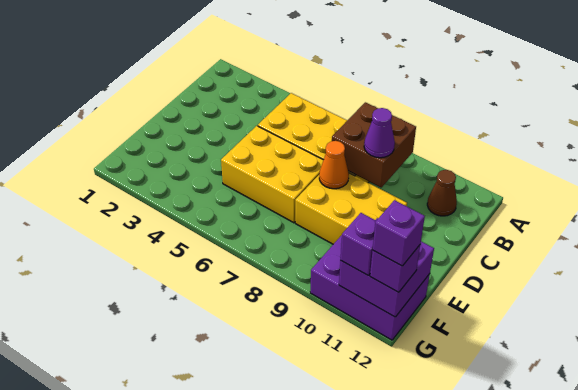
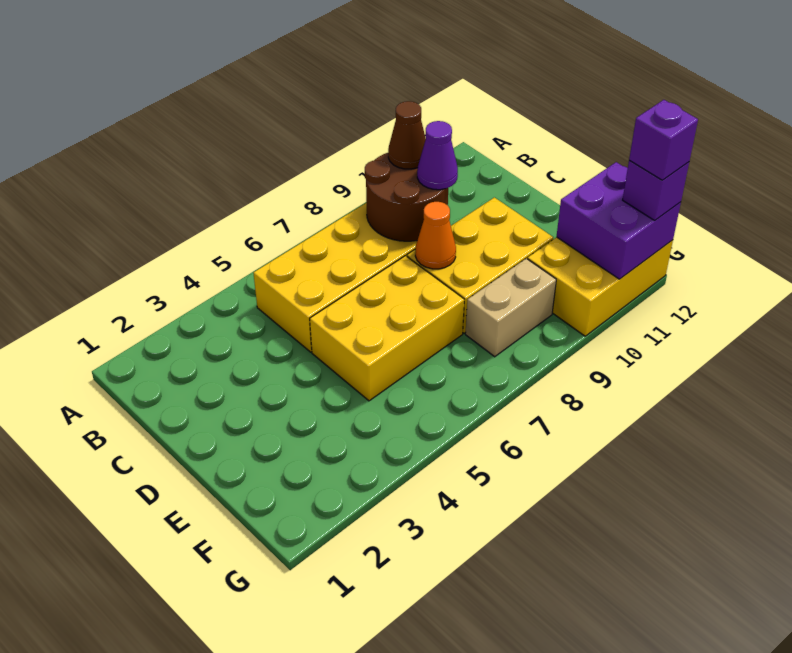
brown brick B8:C9 level 2 -> brown round brick B8:C9 level 2
brown cone B11 level 1 -> brown cone B9 level 3
none -> tan brick F8:F9 level 1
purple brick F10:G12 level 1 -> yellow brick F10:G12 level 1
purple brick G11 level 3 -> none

